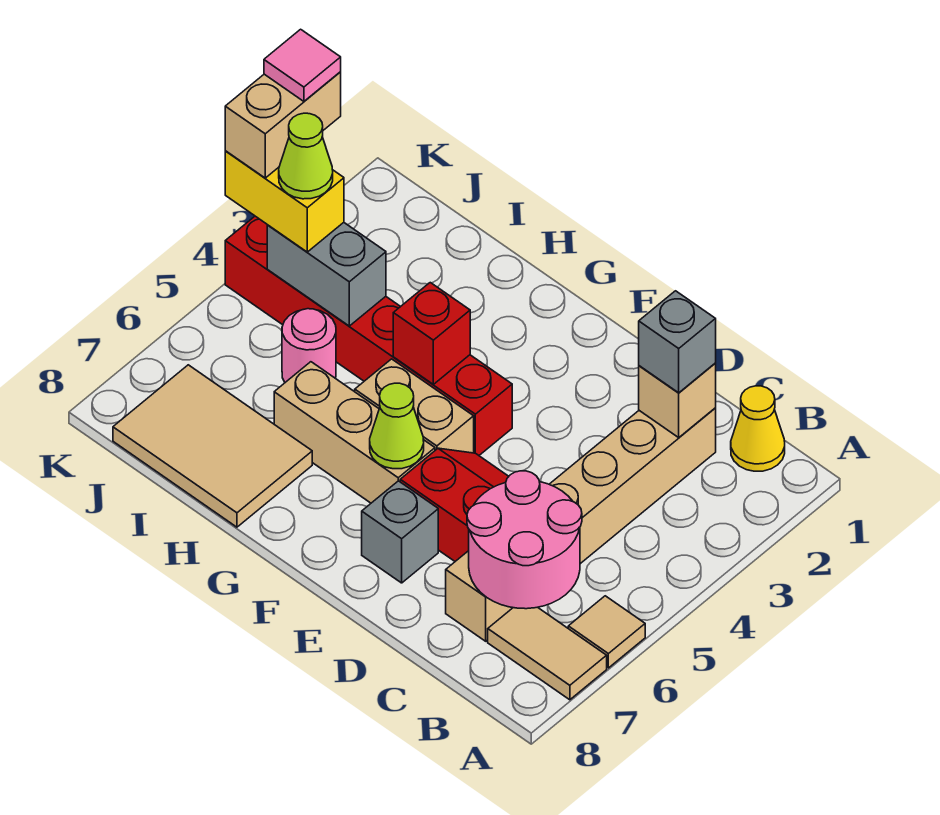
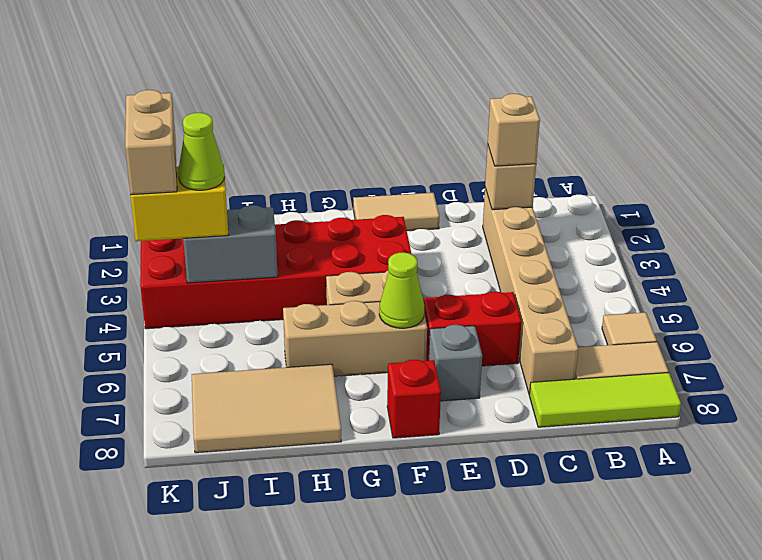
none -> lime tile A8:C8 level 1
yellow cone B1 level 1 -> none
pink round brick B6:C7 level 2 -> none
grey brick C2 level 3 -> tan brick C2 level 3
none -> tan tile E1:F1 level 1
red brick F4:K4 level 1 -> red brick F3:K4 level 1
red brick G4 level 2 -> red brick F8 level 1
pink round brick I5 level 1 -> none
pink tile K3 level 5 -> none

